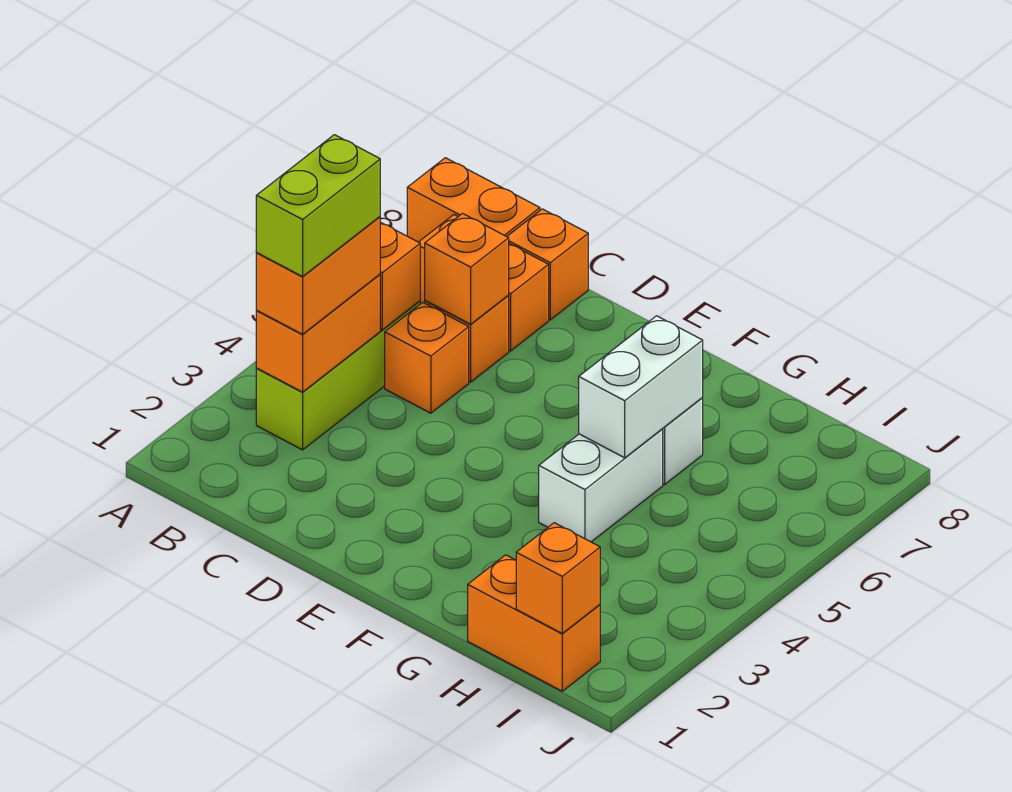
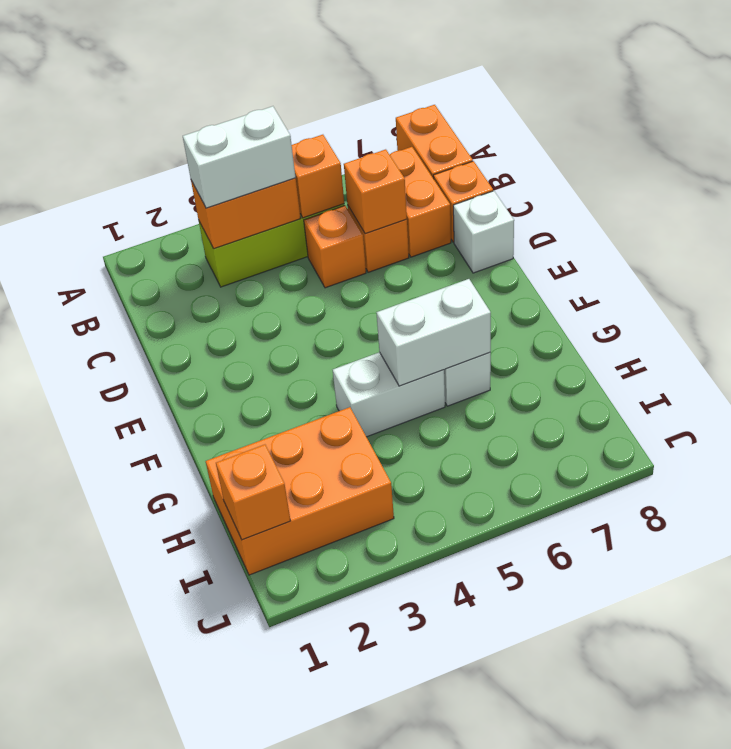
orange brick B3:B4 level 3 -> white brick B3:B4 level 3
lime brick B3:B4 level 4 -> none
none -> white brick D8 level 1
orange brick H1:I1 level 1 -> orange brick H1:I3 level 1

